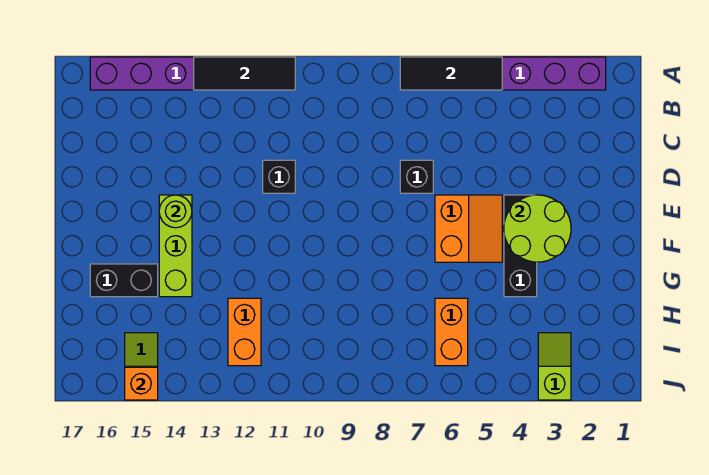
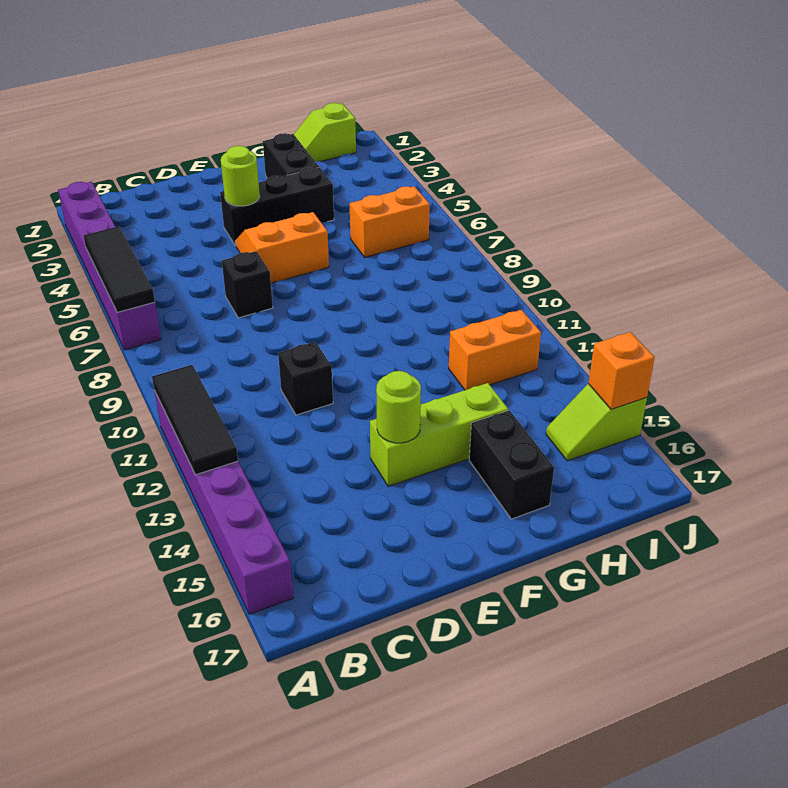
lime round brick E3:F4 level 2 -> lime round brick E4 level 2
none -> black brick G2:G3 level 1
lime slope I3:J3 level 1 top J -> lime slope H1:I1 level 1 top I

